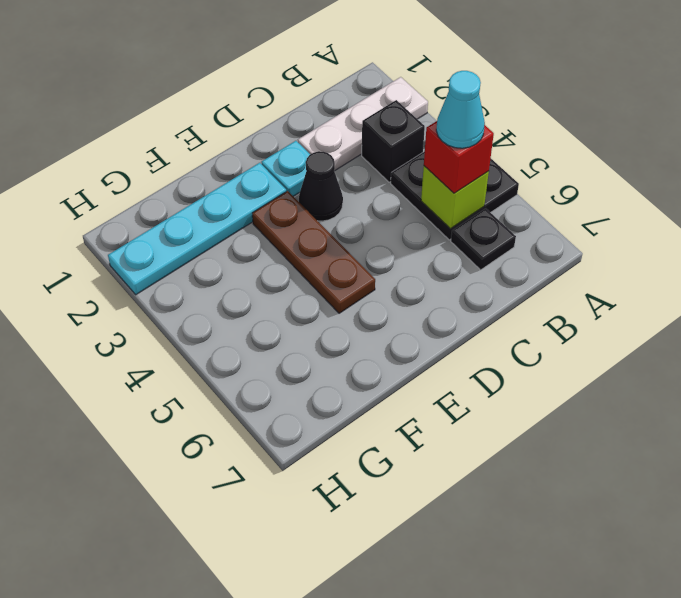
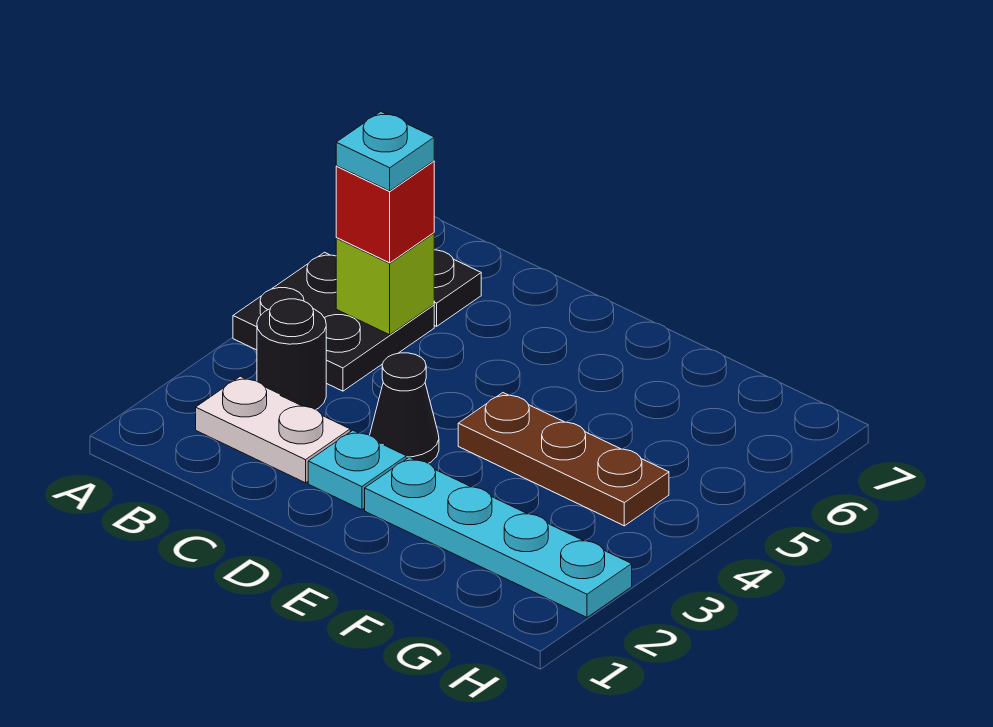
white plate A2:C2 level 1 -> white plate B2:C2 level 1
black brick B3 level 1 -> black round brick B3 level 1
cyan cone B5 level 4 -> cyan plate B5 level 4
brown plate E3:E5 level 1 -> brown plate E4:G4 level 1

